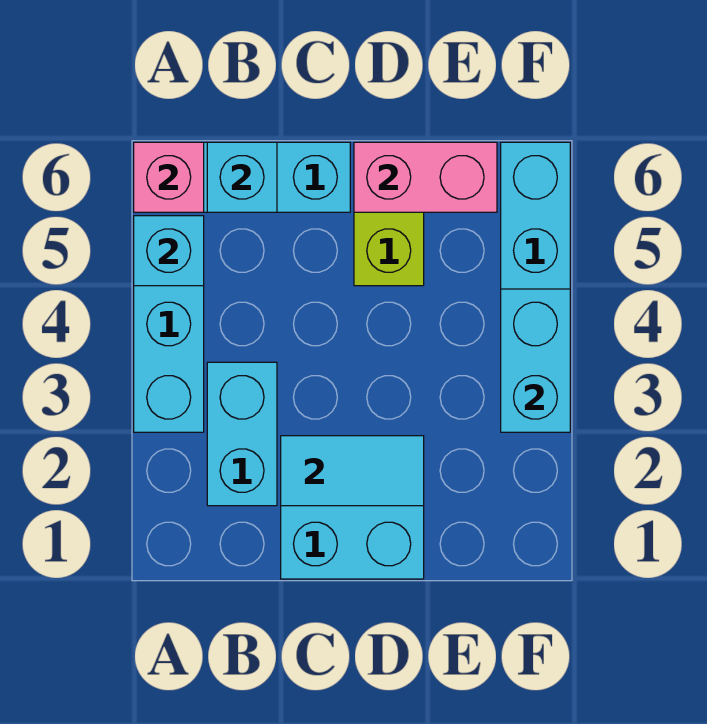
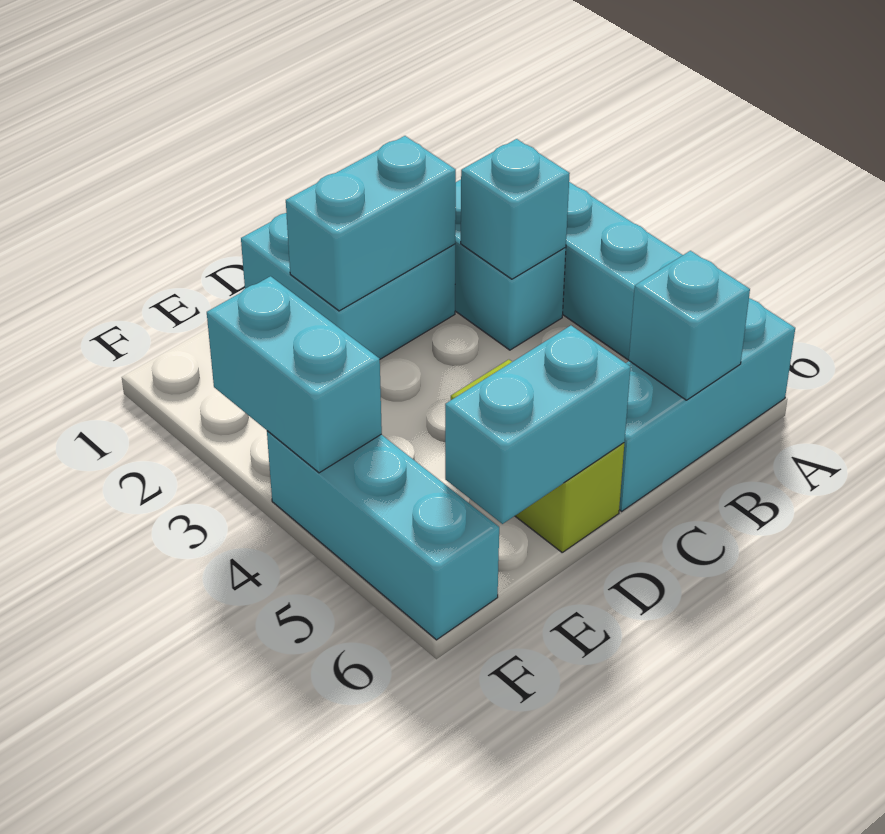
cyan brick A5 level 2 -> cyan brick B3 level 2
pink brick A6 level 2 -> none
cyan tile C2:D2 level 2 -> cyan brick C2:D2 level 2
pink brick D6:E6 level 2 -> cyan brick D6:E6 level 2

